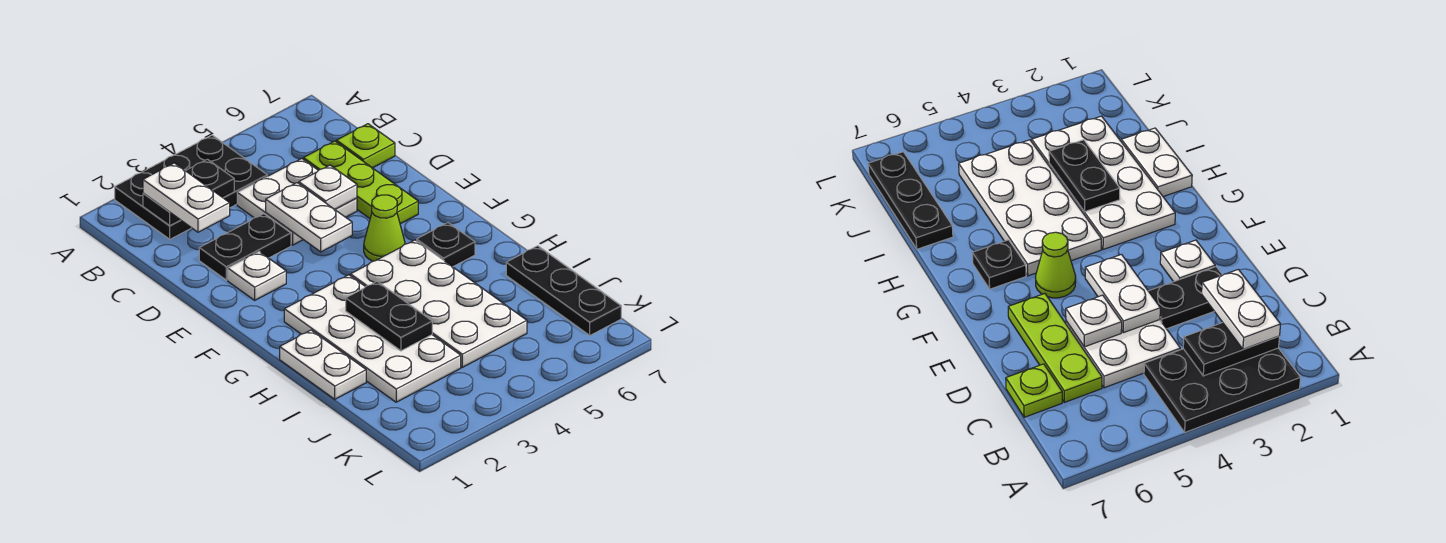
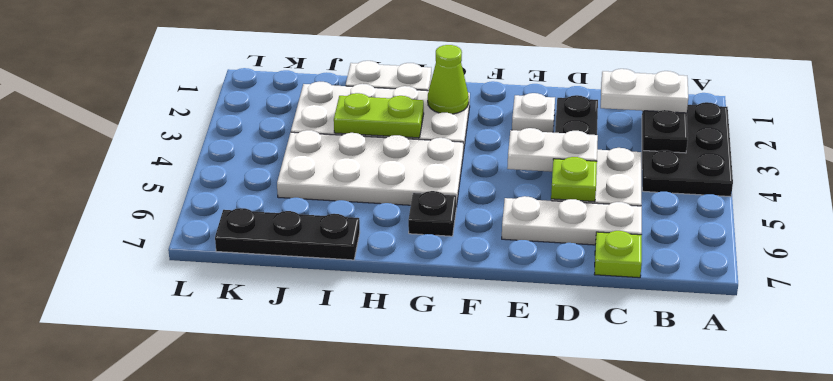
lime plate C6:E6 level 1 -> white plate C6:E6 level 1
white plate D5 level 2 -> lime plate D5 level 2
lime cone F5 level 1 -> lime cone G2 level 2
black plate H3:I3 level 2 -> lime plate H3:I3 level 2

